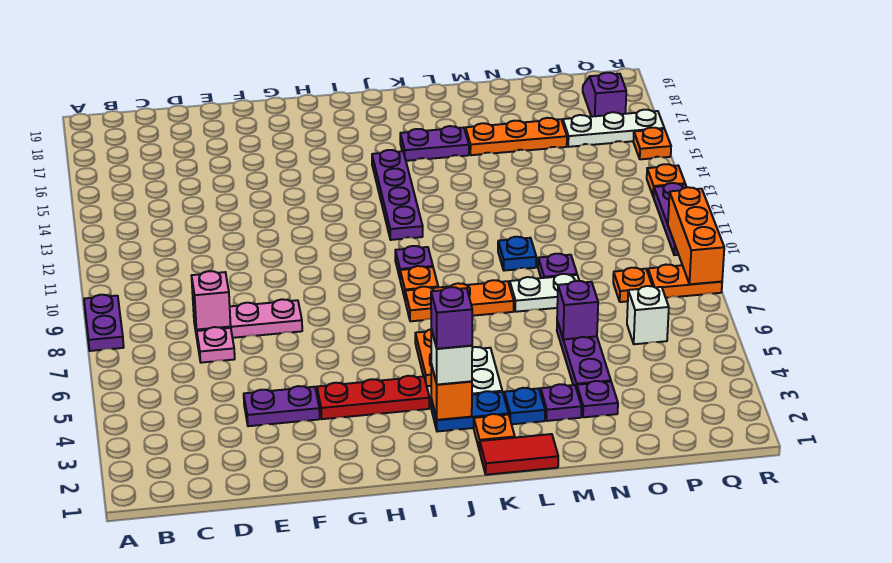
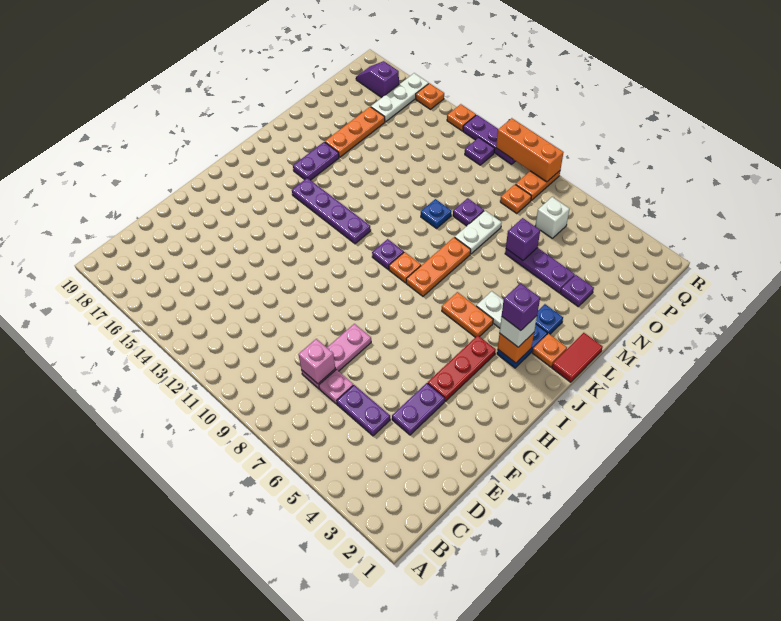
purple plate A8:A9 level 1 -> purple plate D5:D6 level 1
purple plate M3 level 1 -> purple plate Q11 level 1

